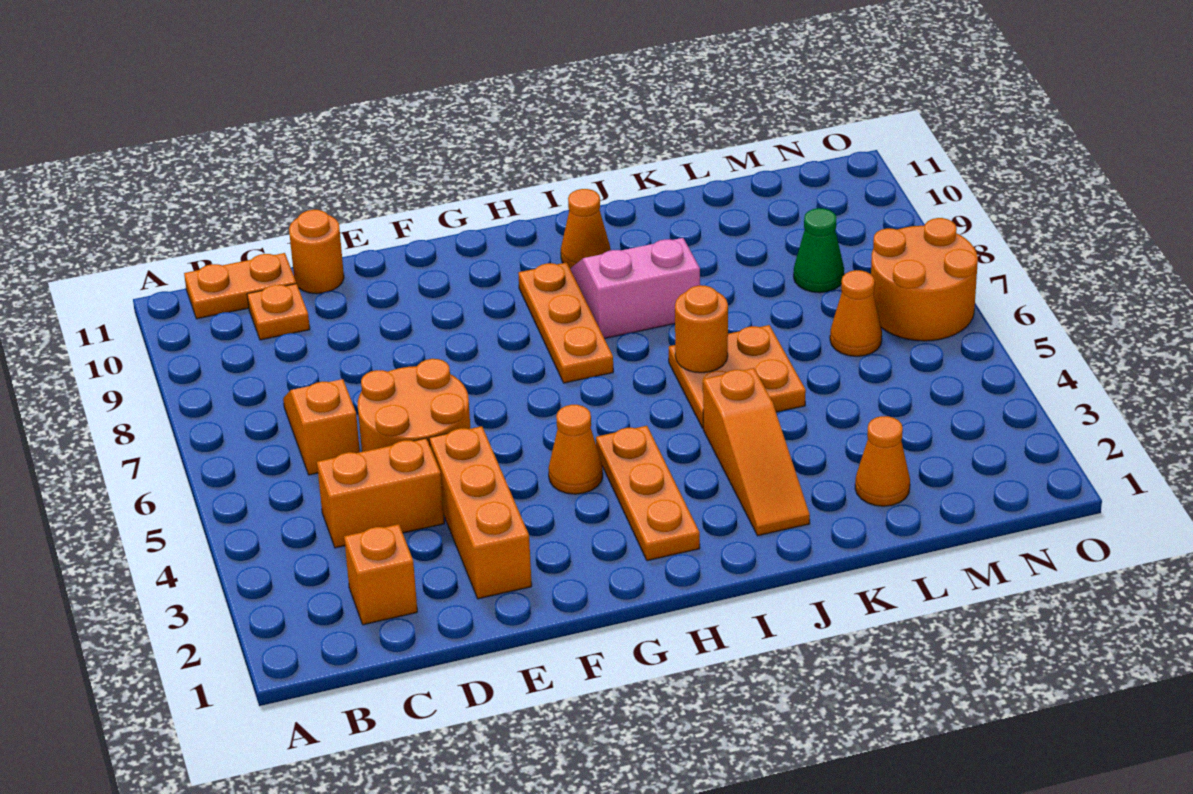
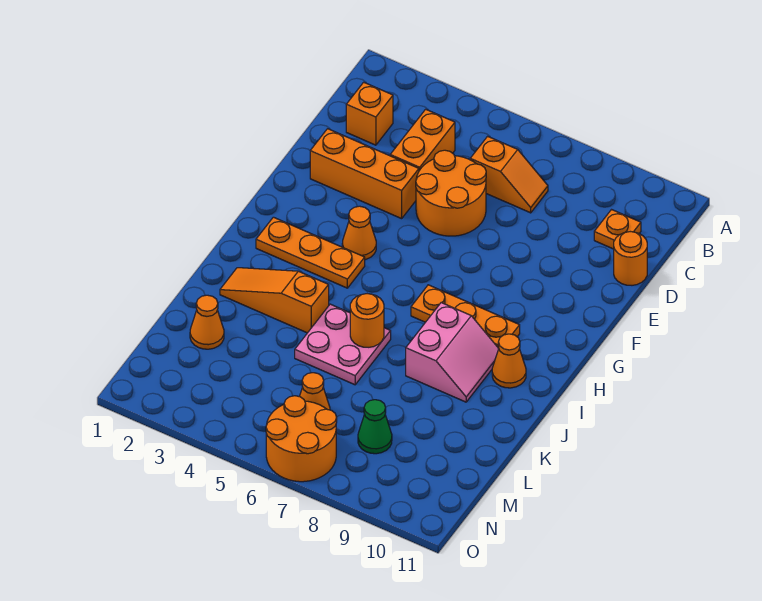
orange plate B11:C11 level 1 -> none
orange plate J5:K6 level 1 -> pink plate J5:K6 level 1

